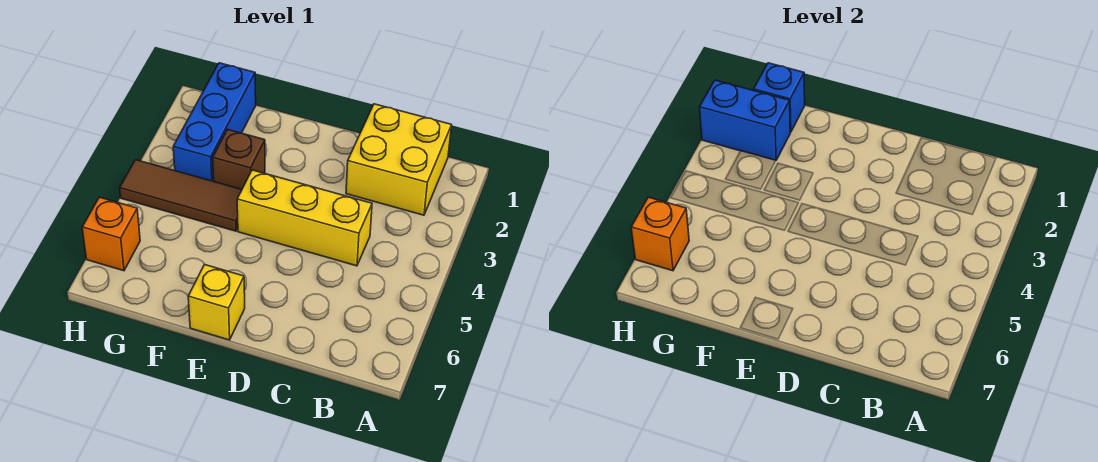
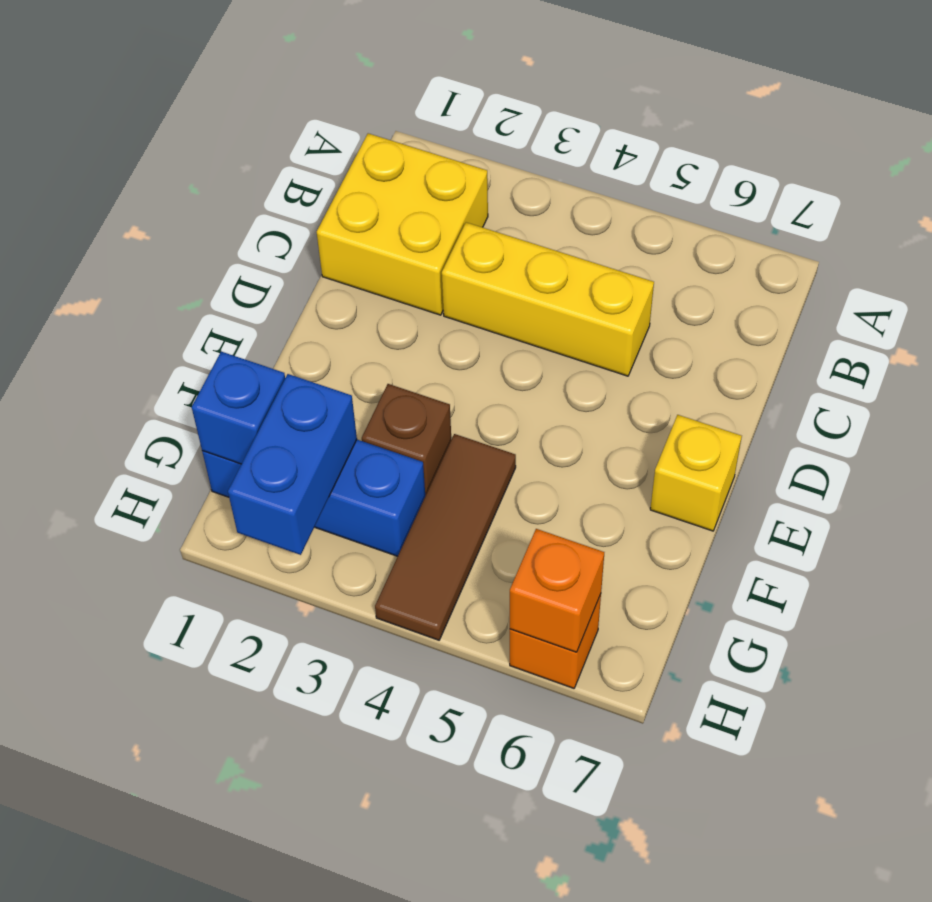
yellow brick C4:E4 level 1 -> yellow brick C3:C5 level 1

